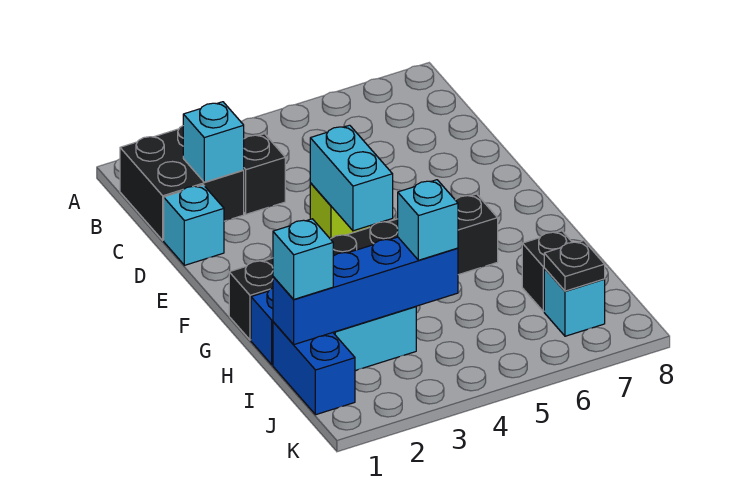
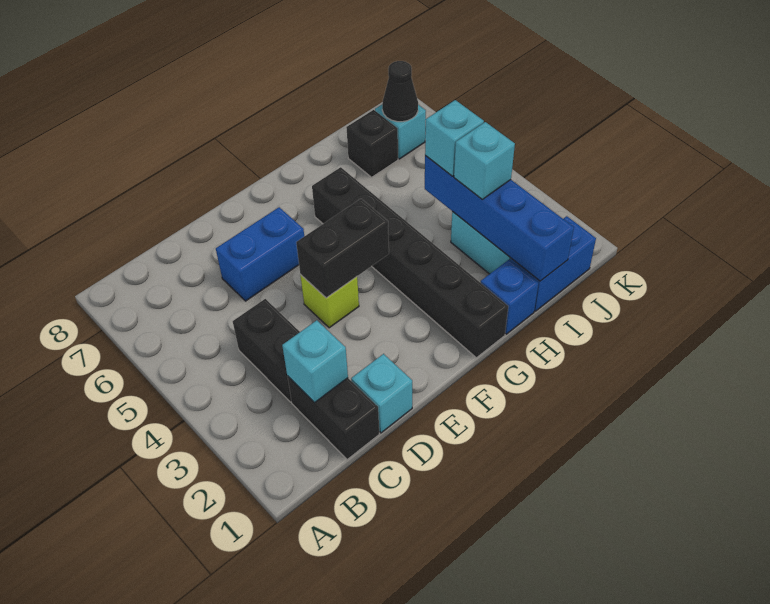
black brick B1:C2 level 1 -> black brick C1:C2 level 1
black brick C3 level 1 -> black brick C3:C4 level 1
none -> blue brick D6:E6 level 1
cyan brick E4:F4 level 2 -> black brick E4:F4 level 2
cyan brick I1 level 3 -> cyan brick I3 level 3
black plate J7 level 2 -> black cone J7 level 2

